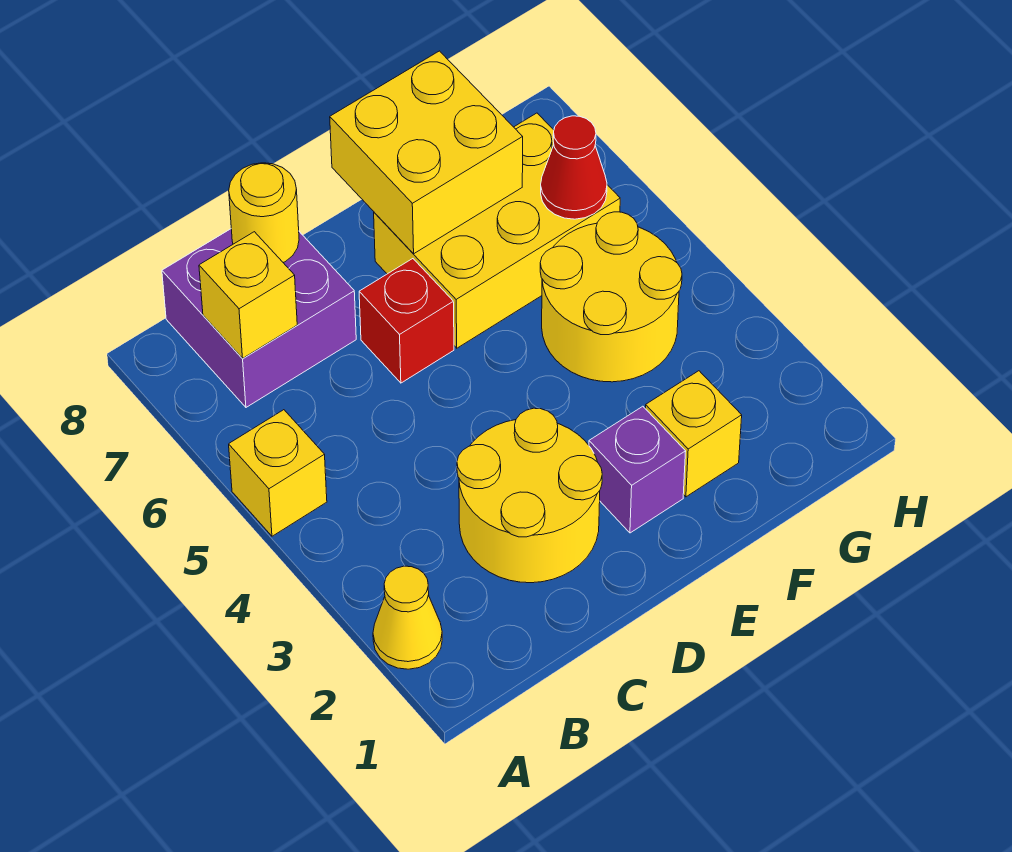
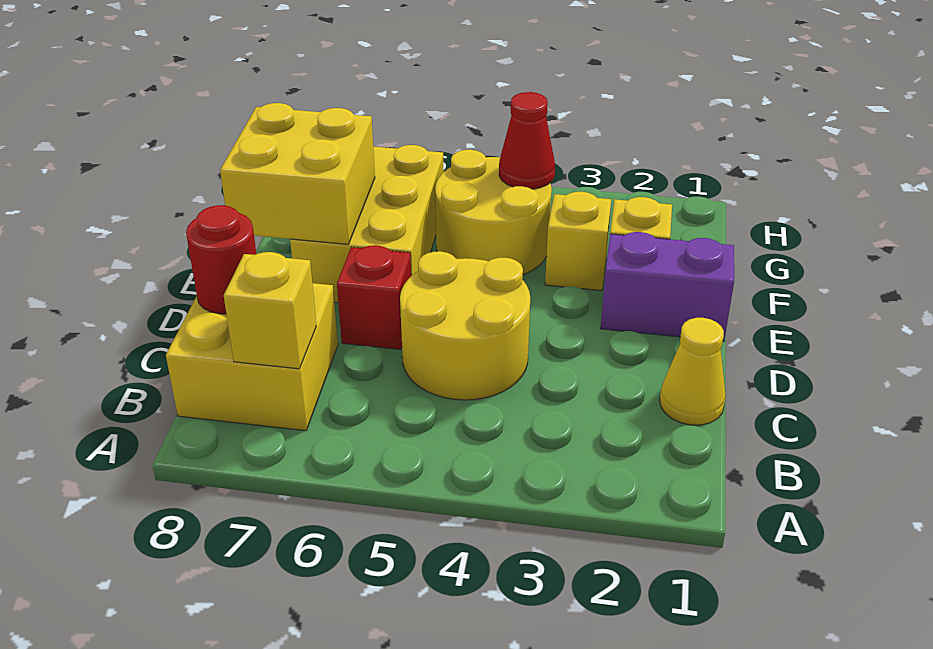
yellow cone A2 level 1 -> yellow cone C1 level 1
yellow brick A5 level 1 -> yellow brick F3 level 1
purple brick B7:C8 level 1 -> yellow brick B7:C8 level 1
yellow round brick C2:D3 level 1 -> yellow round brick C4:D5 level 1
yellow round brick C8 level 2 -> red round brick C8 level 2
purple brick E2 level 1 -> purple brick E1:E2 level 1
red cone G6 level 2 -> red cone G4 level 2

